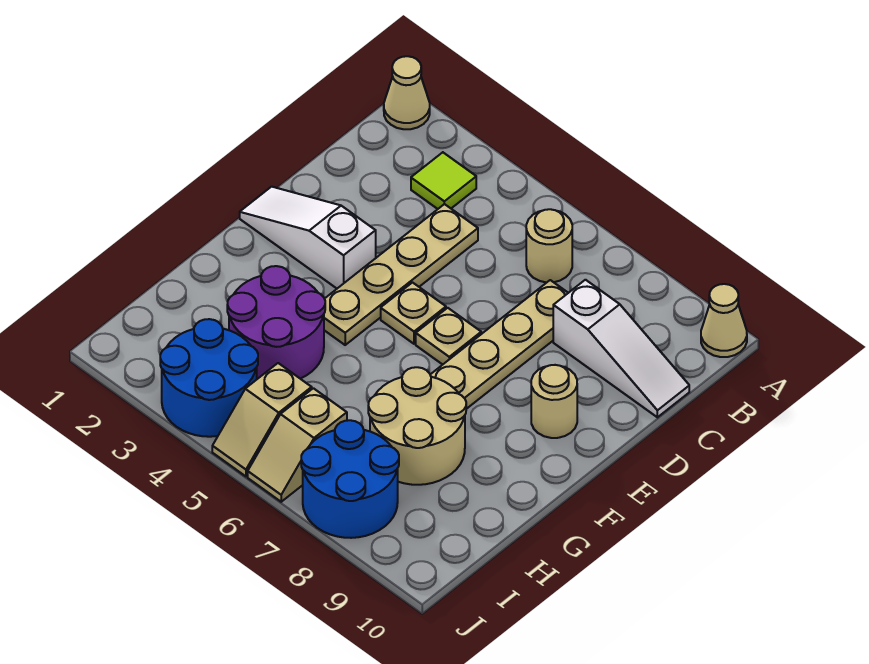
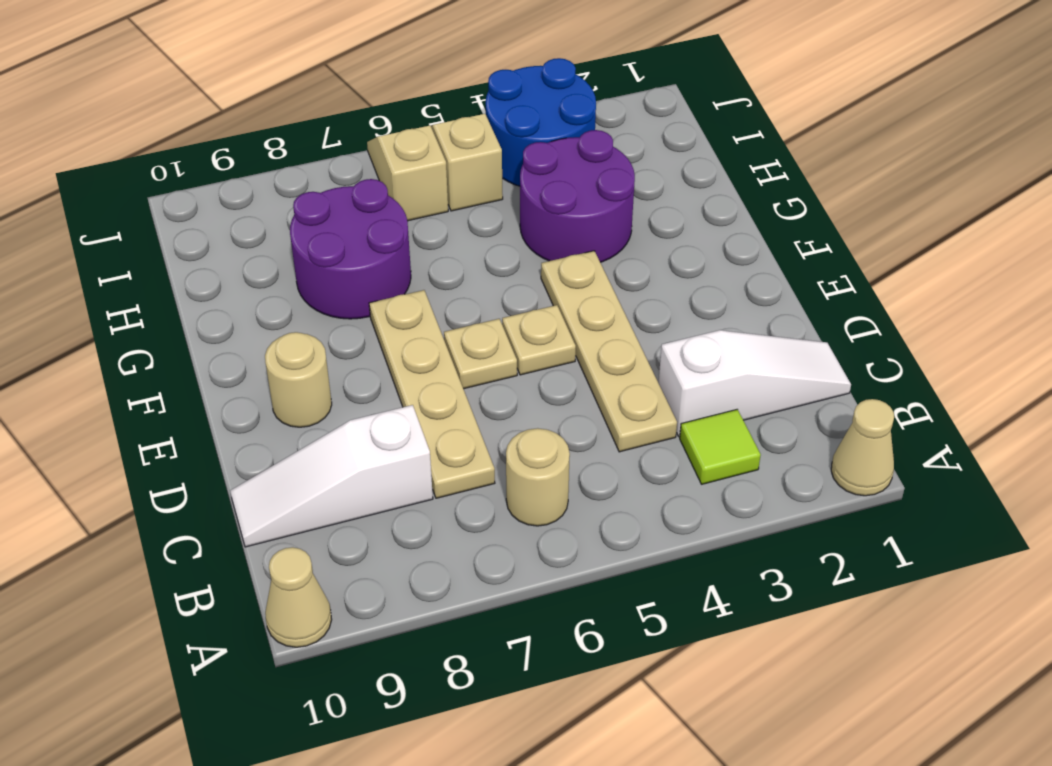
white slope E1:E3 level 1 top 3 -> white slope C1:C3 level 1 top 3
tan round brick G7:H8 level 1 -> purple round brick G7:H8 level 1
blue round brick I7:J8 level 1 -> none

